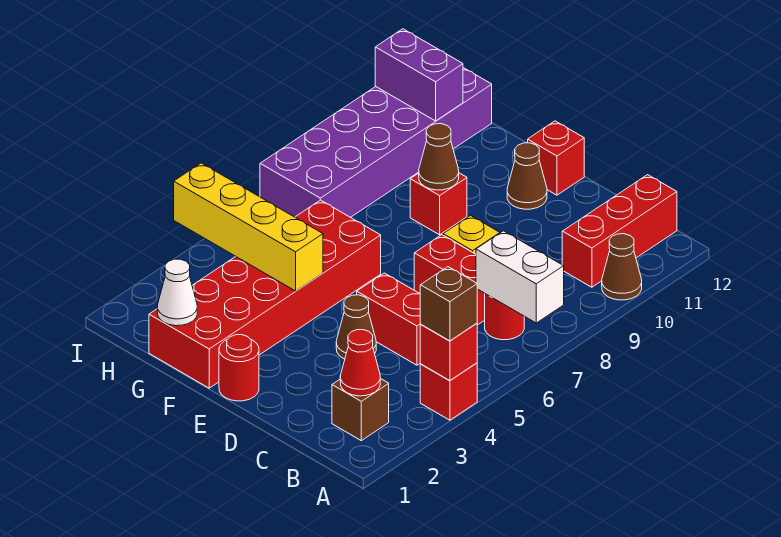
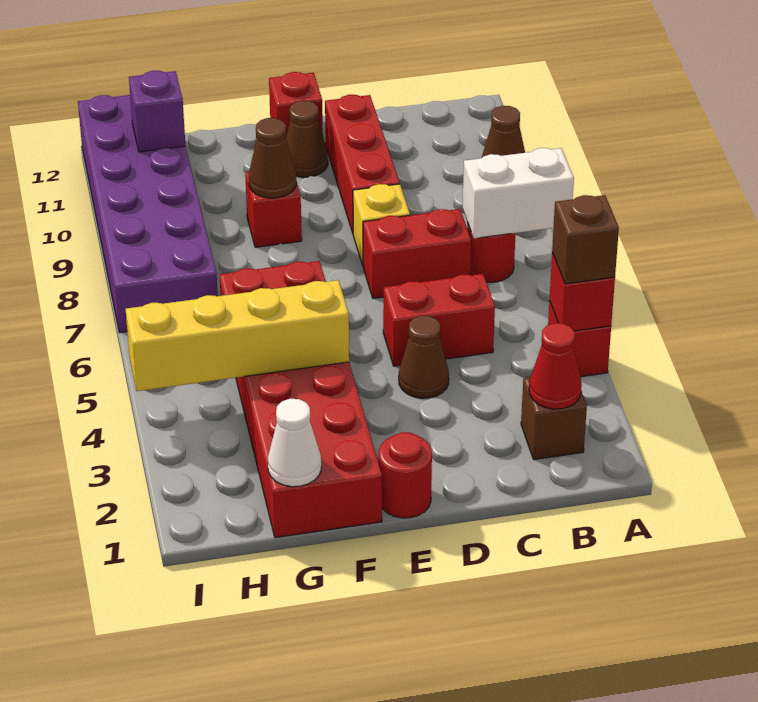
red brick B10:B12 level 1 -> red brick D9:D11 level 1
purple brick H11:I11 level 2 -> purple brick H11 level 2

